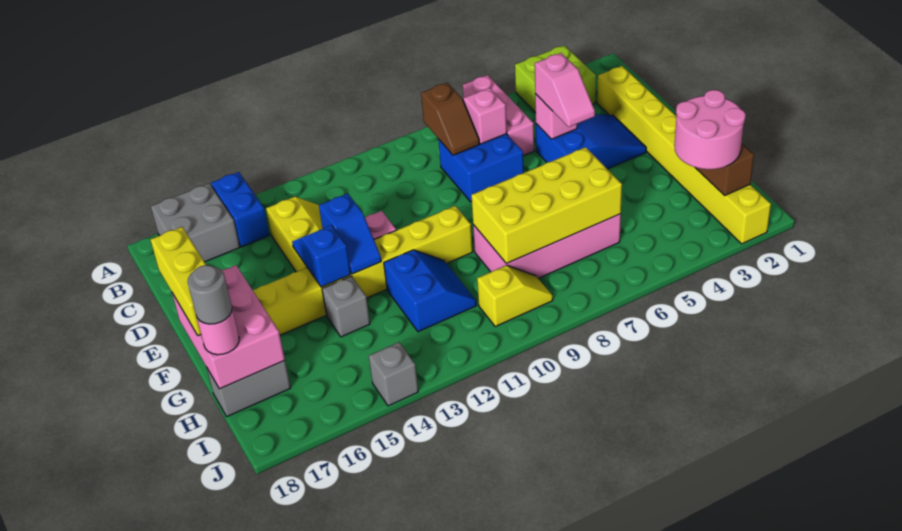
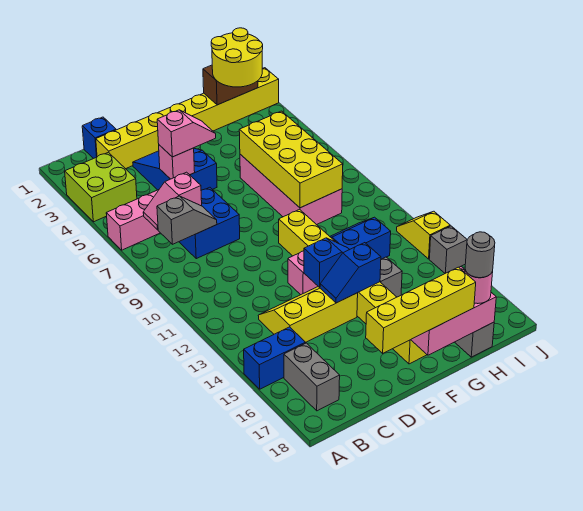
grey brick A16:B17 level 1 -> grey brick B16:B17 level 1
brown slope B8:C8 level 2 top B -> grey slope B8:C8 level 2 top B
none -> blue brick C1 level 1
yellow brick E18:G18 level 3 -> yellow brick D18:G18 level 3
pink round brick H2:I3 level 3 -> yellow round brick H2:I3 level 3
yellow slope I9:I10 level 1 top 10 -> yellow slope J12:J13 level 1 top 13

